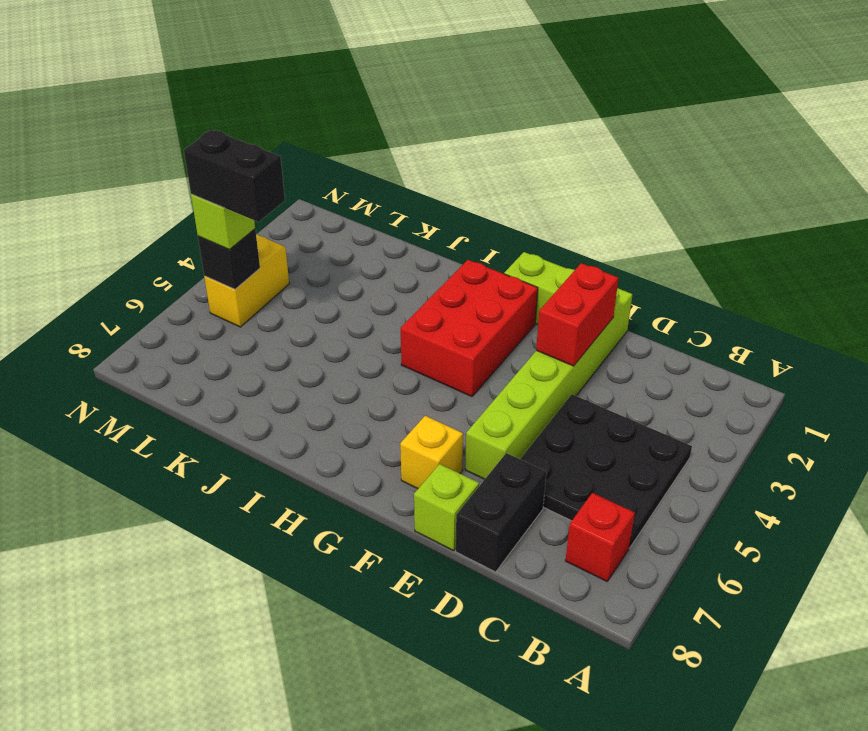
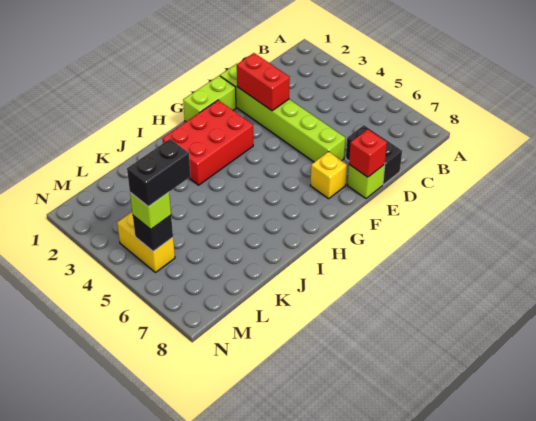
black plate B4:D6 level 1 -> none
red brick B7 level 1 -> red brick E8 level 2
red brick G2:H4 level 1 -> red brick G2:I3 level 1

